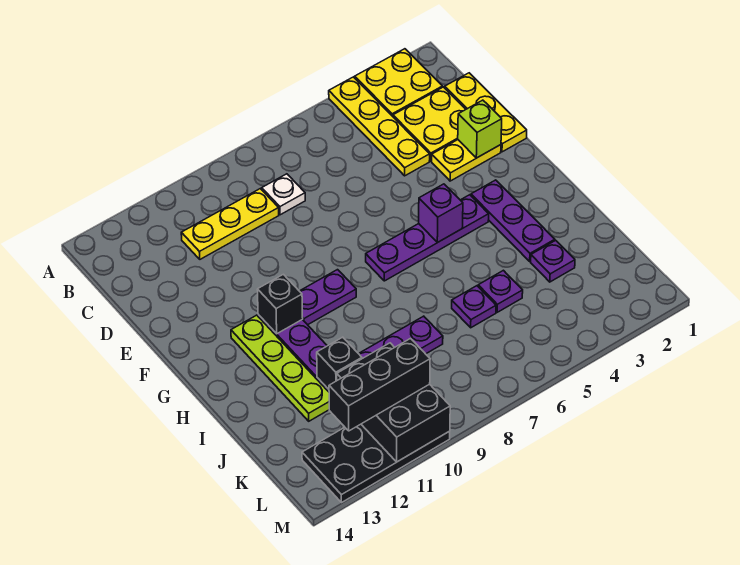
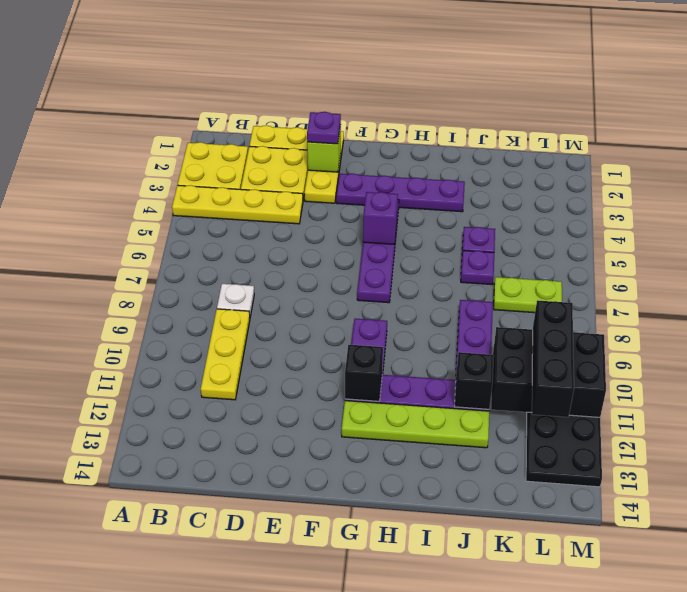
purple plate G3:I3 level 1 -> purple plate F3:I3 level 1
purple plate J3 level 1 -> purple plate E2 level 3
none -> lime plate K7:L7 level 1

